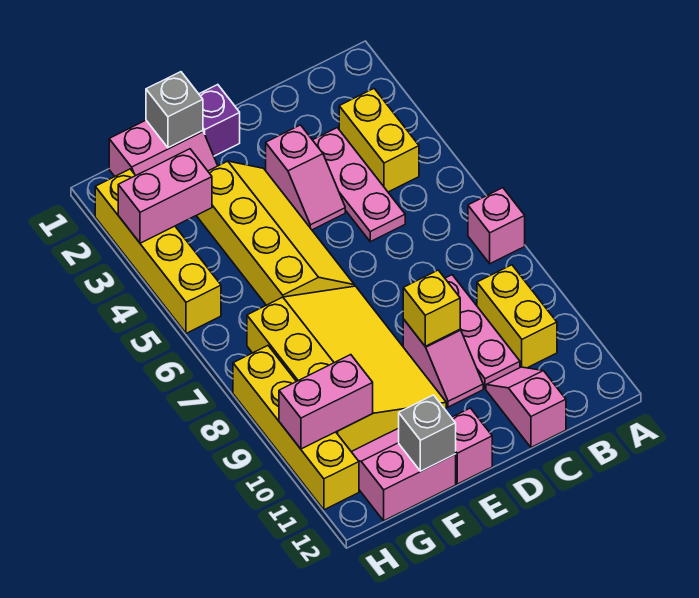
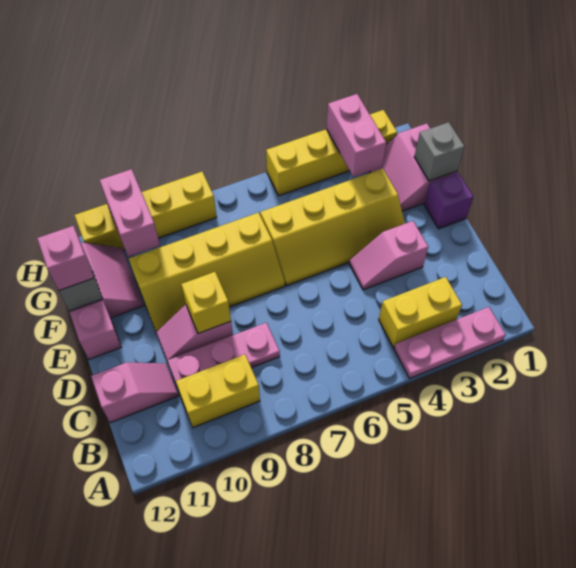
pink brick A7 level 1 -> pink brick F12 level 3
pink plate C3:C5 level 1 -> pink plate A2:A4 level 1
yellow slope E7:G10 level 1 top G -> yellow slope E7:F10 level 1 top F

